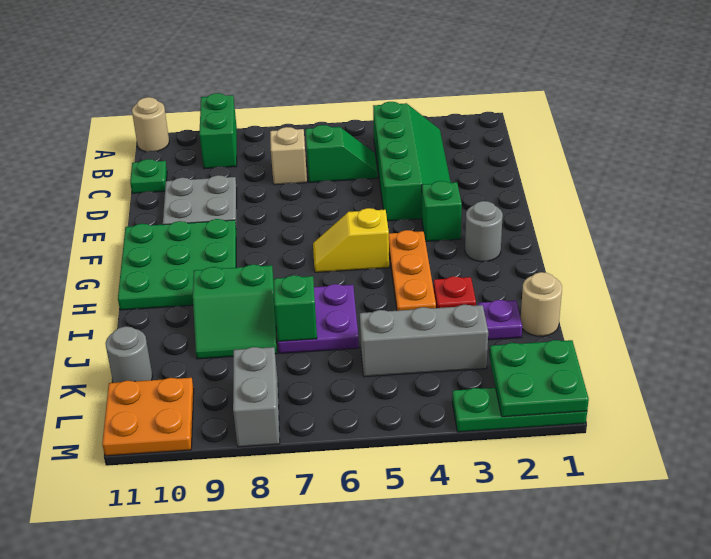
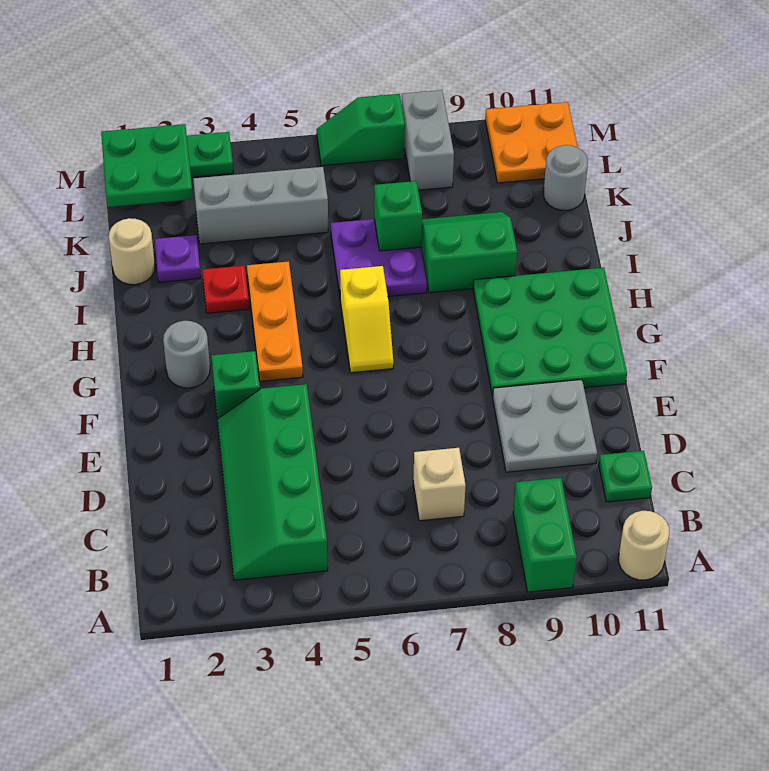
green slope C5:C6 level 1 top 6 -> green slope M6:M7 level 1 top 7
yellow slope G5:G6 level 1 top 5 -> yellow slope G6:H6 level 1 top H

